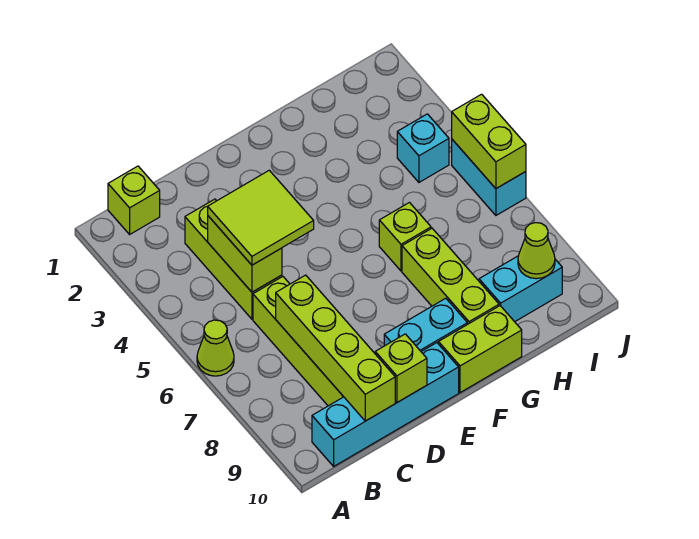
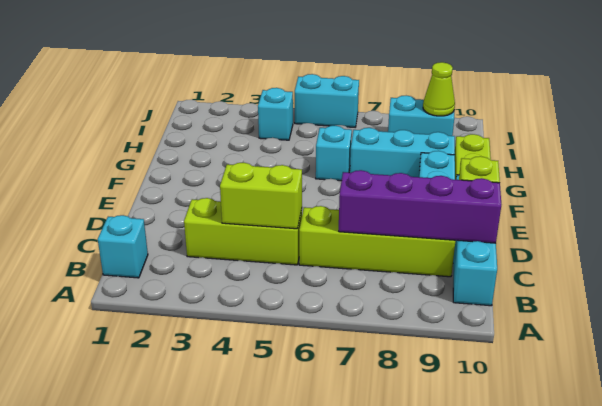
lime cone A6 level 1 -> none
lime brick B1 level 1 -> cyan brick B1 level 1
lime tile C4:D5 level 3 -> none
lime brick C7:C10 level 2 -> purple brick C7:C10 level 2
lime brick G6 level 1 -> cyan brick G6 level 1
lime brick G7:G9 level 1 -> cyan brick G7:G9 level 1
cyan brick H9:I9 level 1 -> cyan brick I8:I9 level 1
lime brick J5:J6 level 2 -> none

